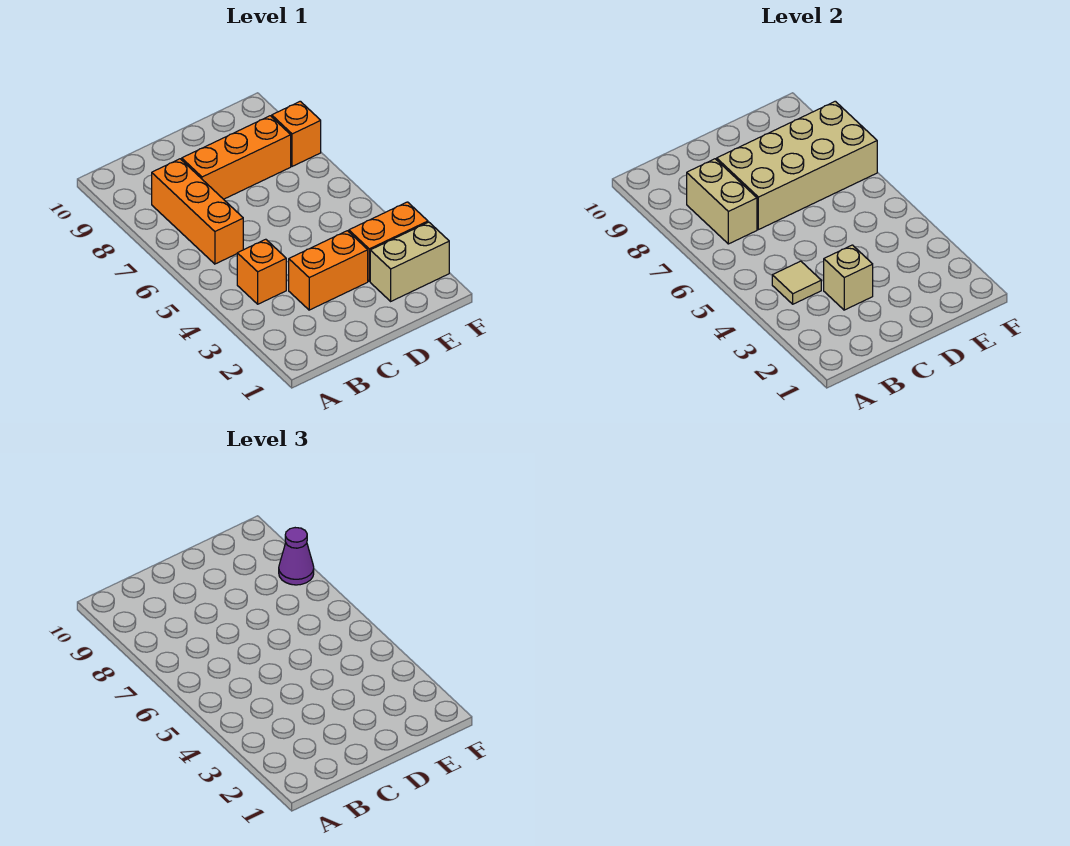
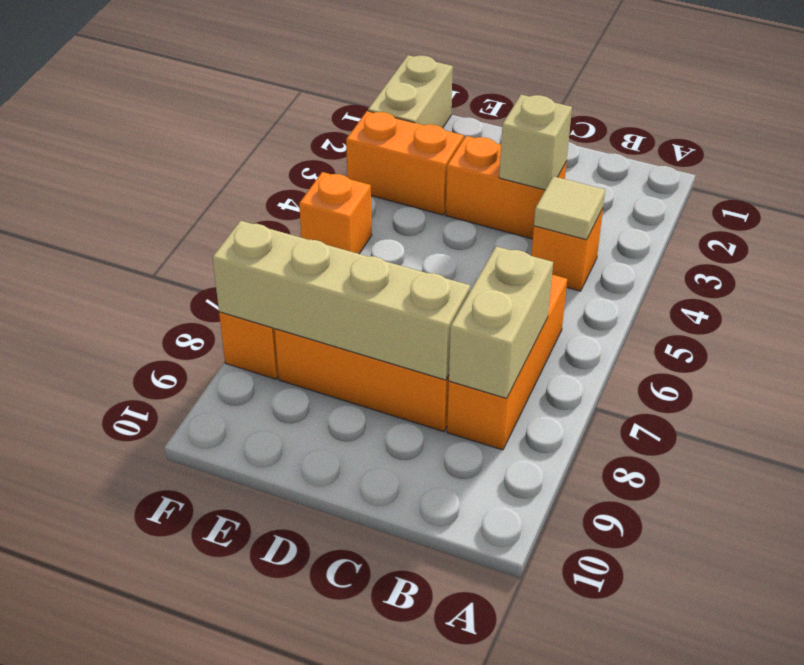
tan brick C7:F8 level 2 -> tan brick C8:F8 level 2
tan brick E2:F2 level 1 -> tan brick F1:F2 level 1
none -> orange brick F5 level 1
purple cone F8 level 3 -> none

